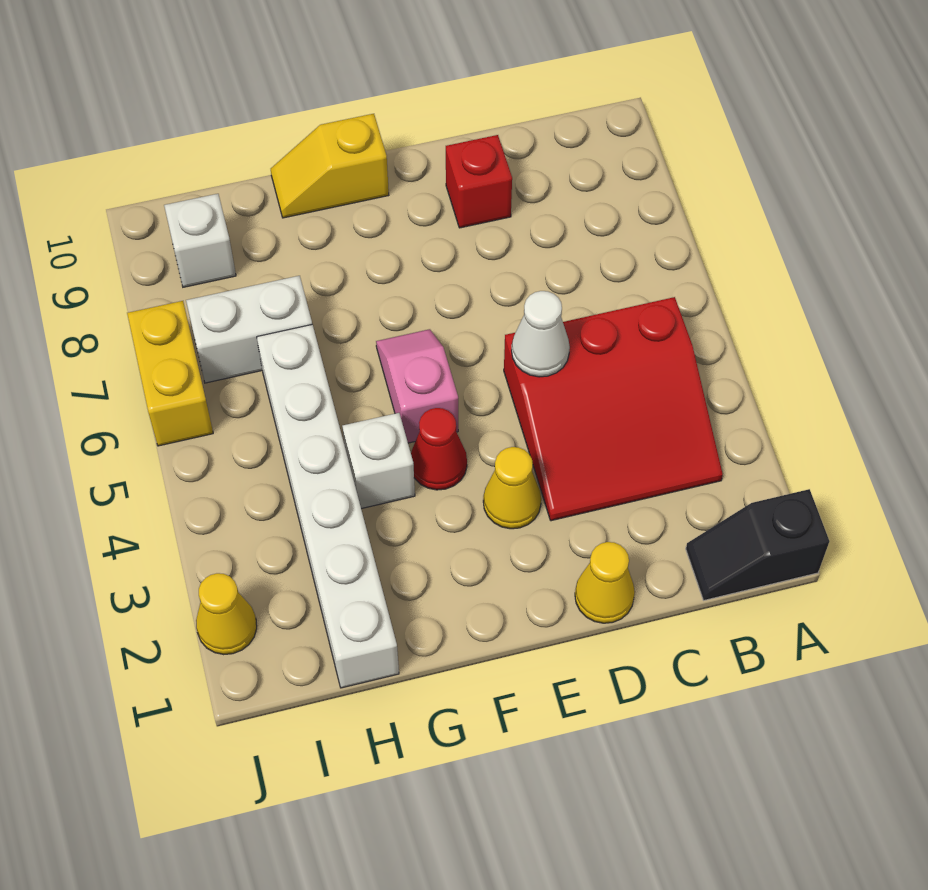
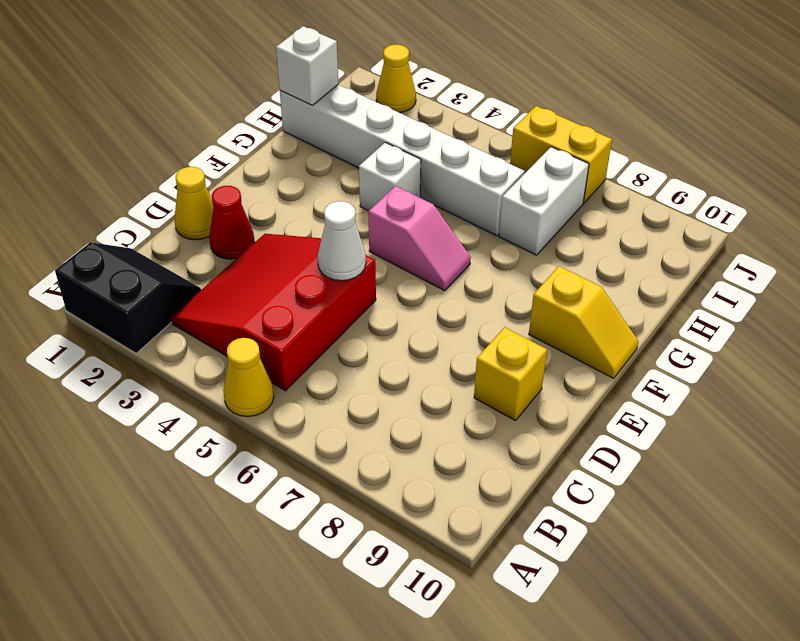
black slope A1:B1 level 1 top A -> black slope A1:B2 level 1 top A
red brick D9 level 1 -> yellow brick D9 level 1
yellow cone E3 level 1 -> yellow cone A5 level 1
red cone F4 level 1 -> red cone D2 level 1
yellow slope F10:G10 level 1 top F -> yellow slope F9:F10 level 1 top 9
white brick I9 level 1 -> white brick H1 level 2

